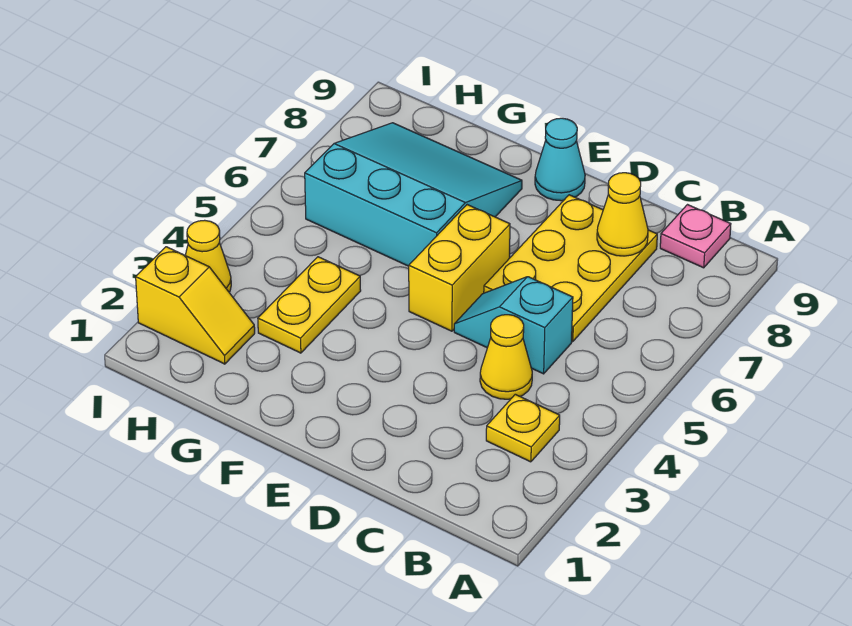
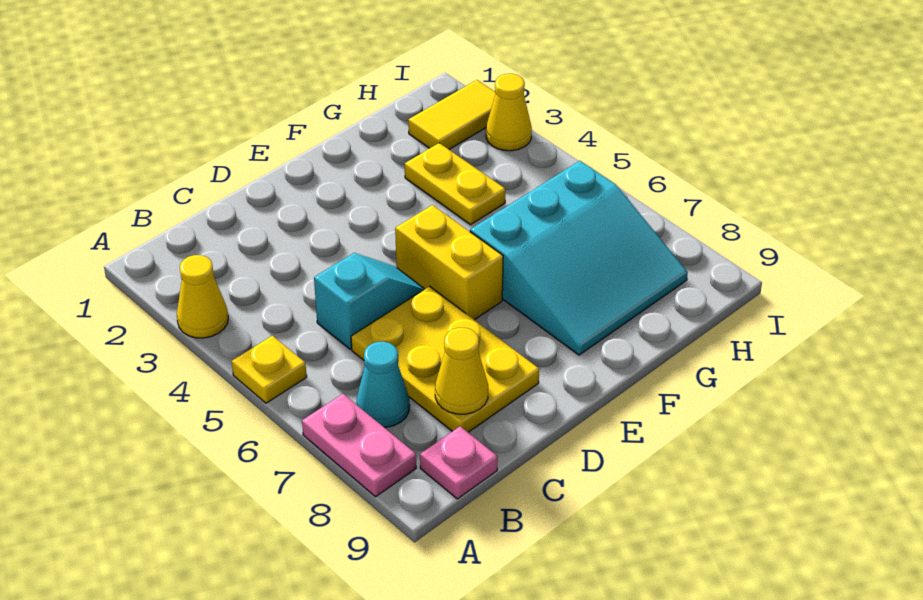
none -> pink plate A7:A8 level 1
yellow plate B3 level 1 -> yellow plate A5 level 1
yellow cone C4 level 1 -> yellow cone A3 level 1
cyan cone E9 level 1 -> cyan cone B7 level 1
yellow slope H2:I2 level 1 top I -> yellow tile H2:I2 level 1

